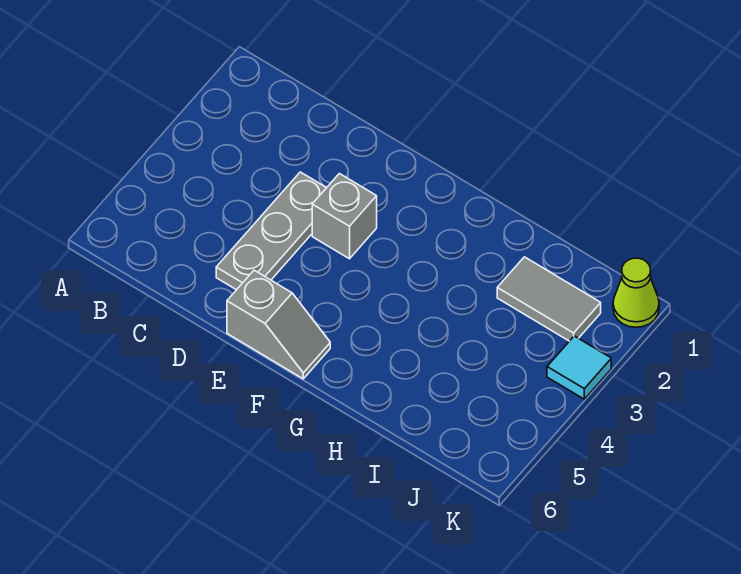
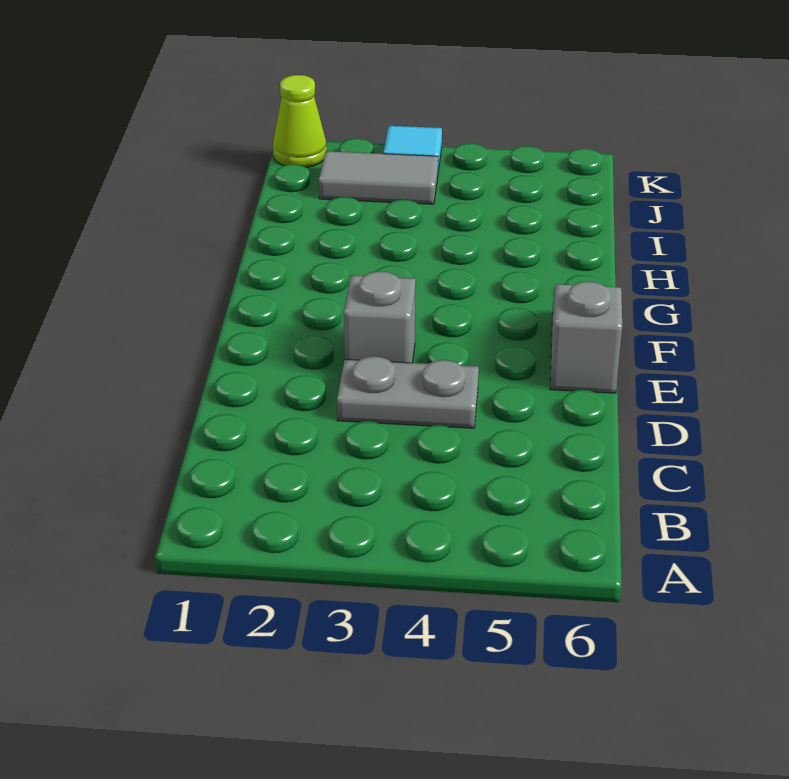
grey plate D3:D5 level 1 -> grey plate D3:D4 level 1
grey tile I2:J2 level 1 -> grey tile J2:J3 level 1

